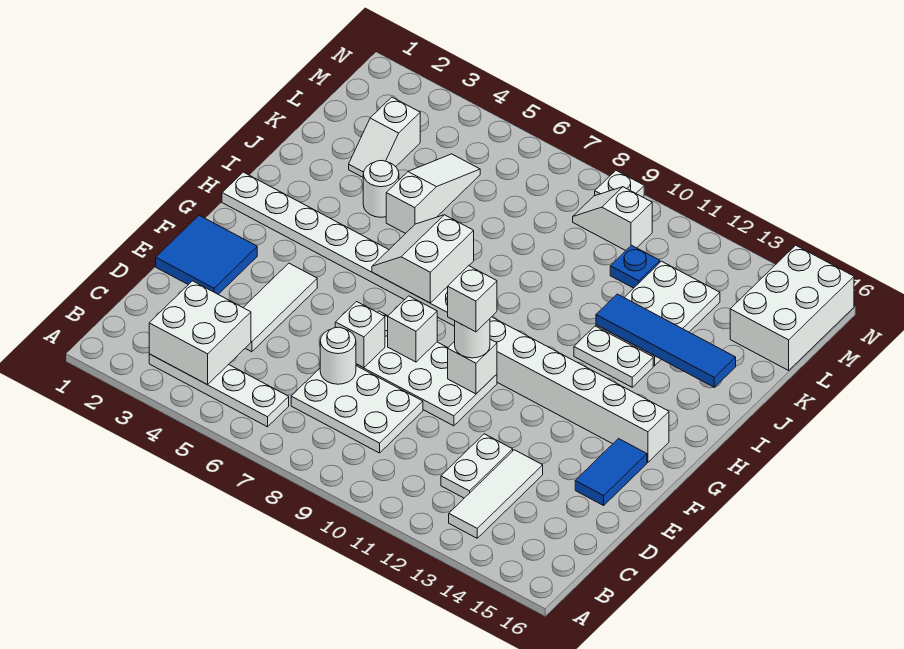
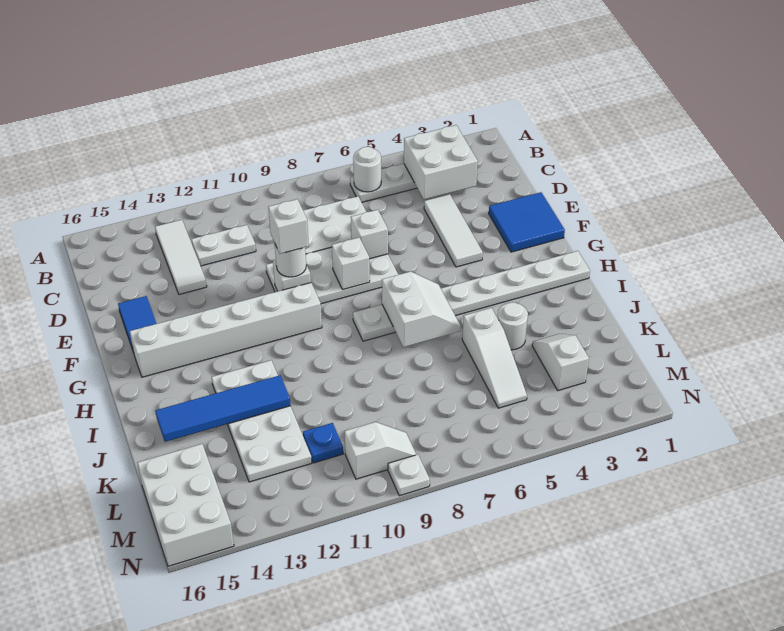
white plate C12:D12 level 1 -> white plate C11:C12 level 1
white round brick D7 level 2 -> white round brick B6 level 2

